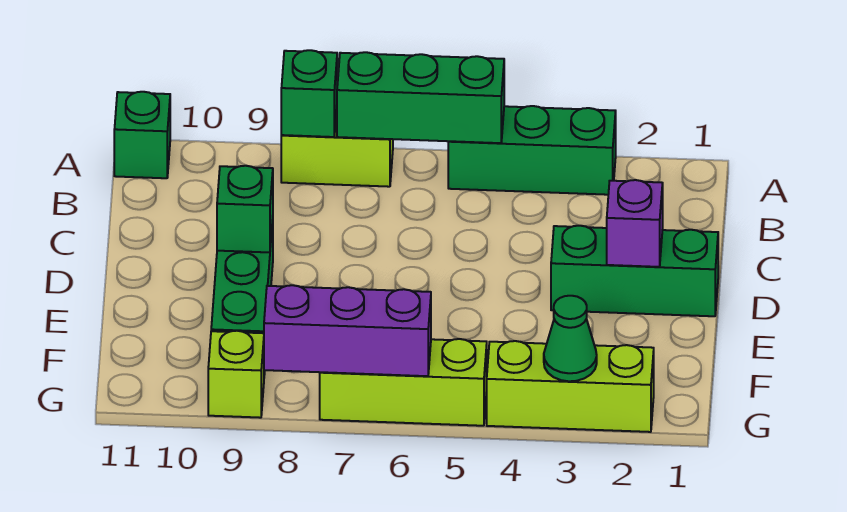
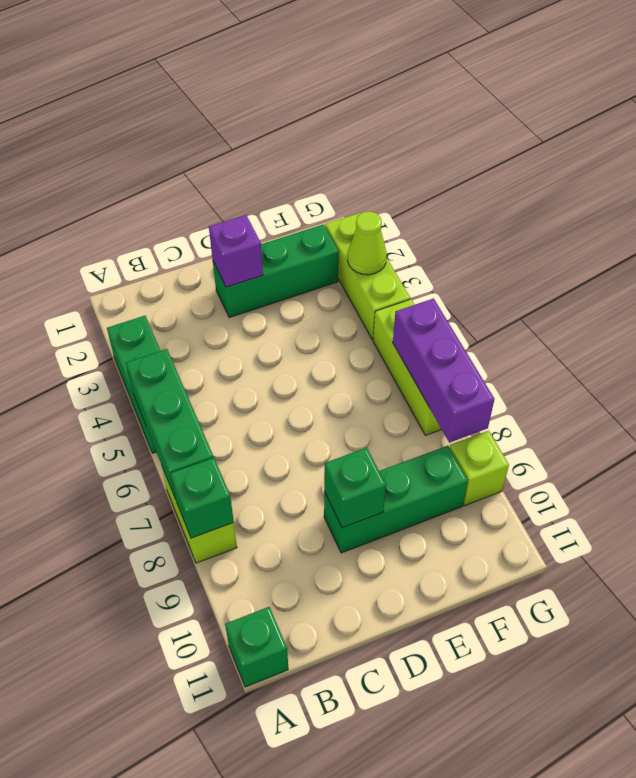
green brick D1:D3 level 1 -> green brick D2:F2 level 1
green cone G3 level 2 -> lime cone G3 level 2

